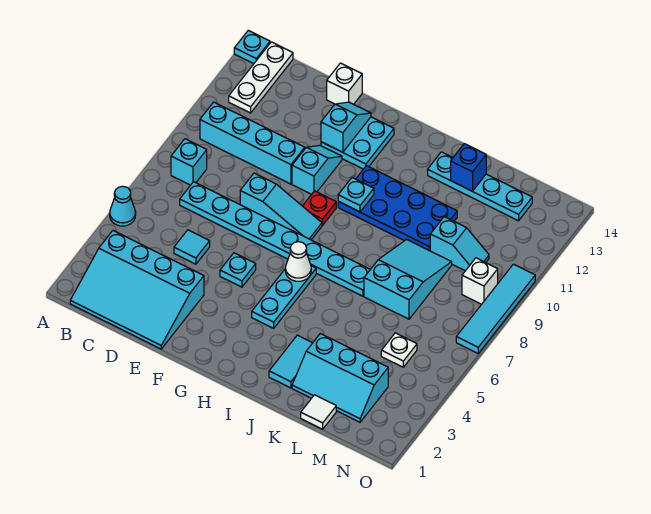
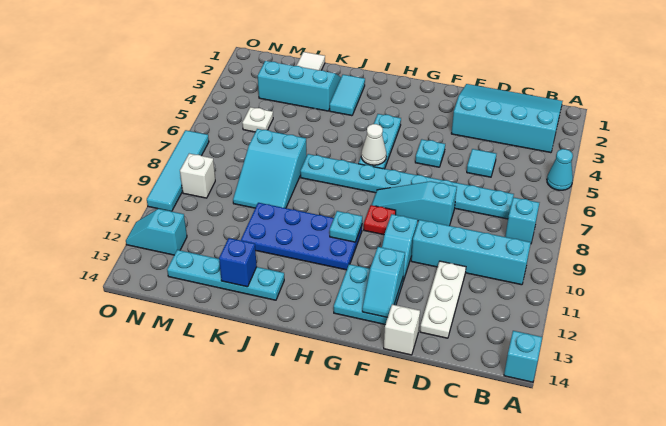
cyan plate A14 level 1 -> cyan brick A14 level 1
white plate B12:B14 level 1 -> white plate D11:D13 level 1
cyan slope L10:M10 level 1 top L -> cyan slope N12:O12 level 1 top N

